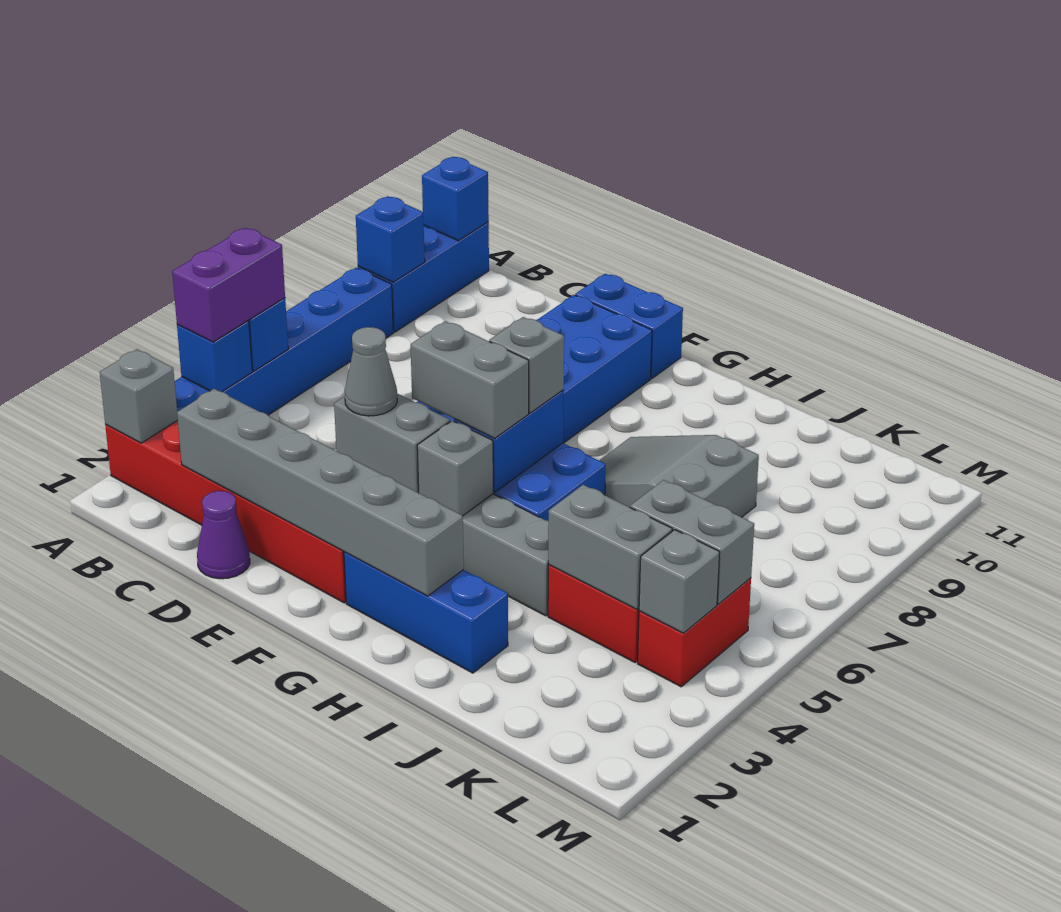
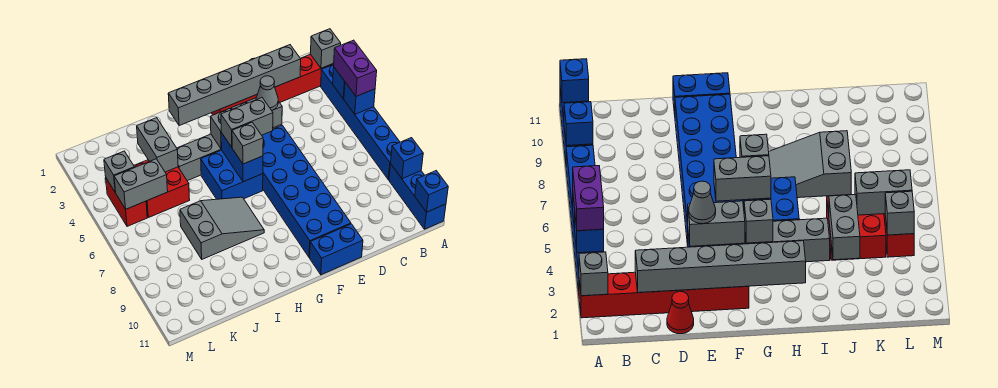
purple cone D1 level 1 -> red cone D1 level 1
blue brick G2:I2 level 1 -> none
grey brick J4:K4 level 2 -> grey brick J3:J4 level 2

